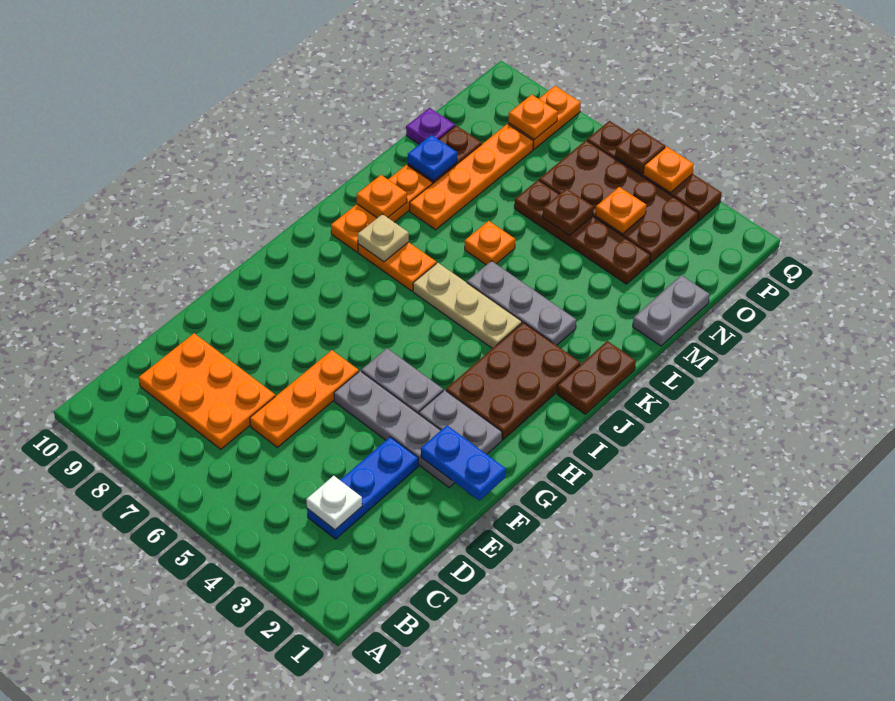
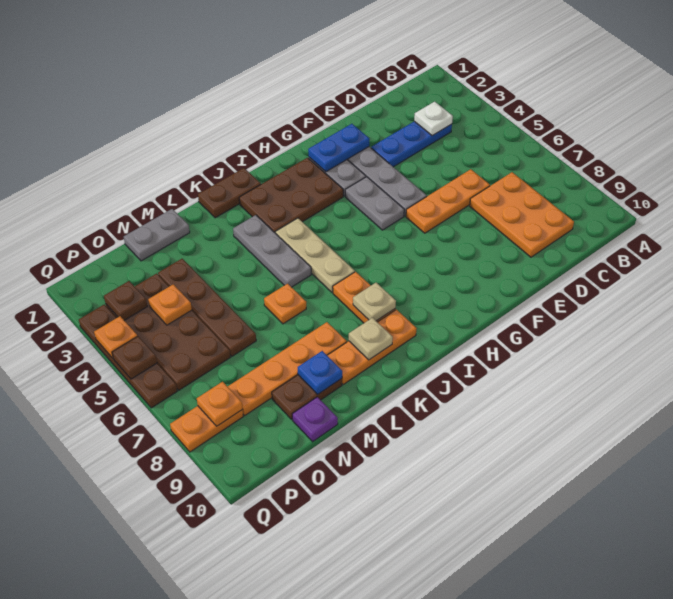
blue plate F1:F2 level 2 -> blue plate F2:G2 level 2
orange plate K9 level 2 -> tan plate K9 level 2
brown plate N5 level 2 -> brown plate P3 level 2

